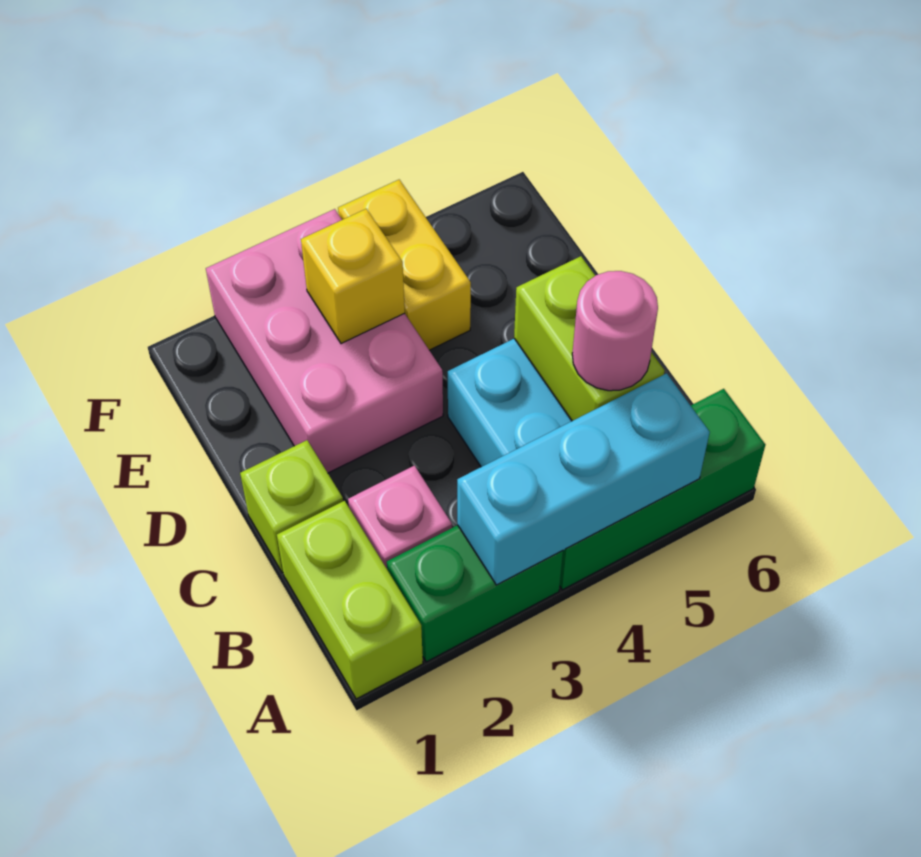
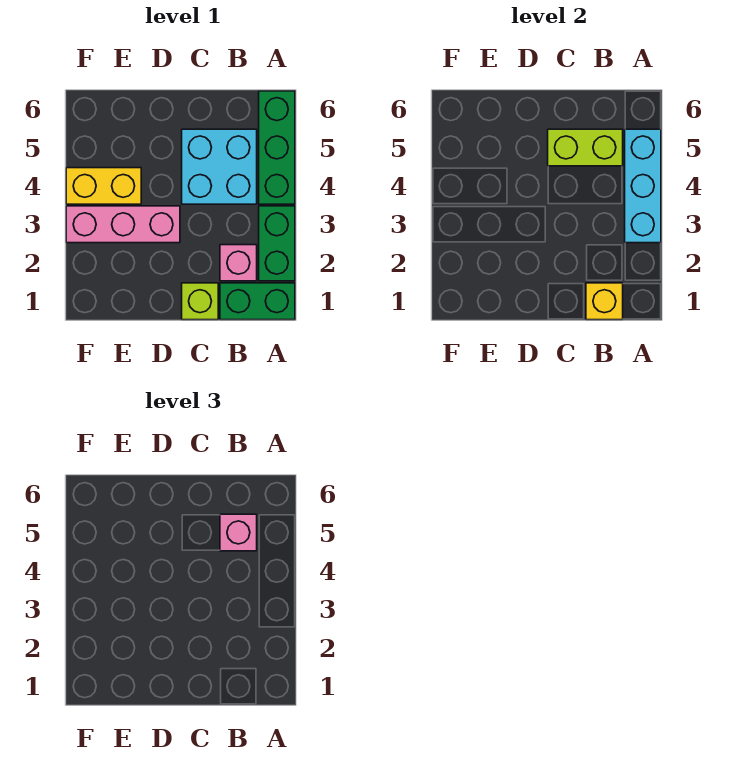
lime brick A1:B1 level 1 -> green brick A1:B1 level 1
pink round brick B5 level 3 -> pink brick B5 level 3
pink brick D2:F3 level 1 -> pink brick D3:F3 level 1
yellow brick E3 level 2 -> yellow brick B1 level 2

